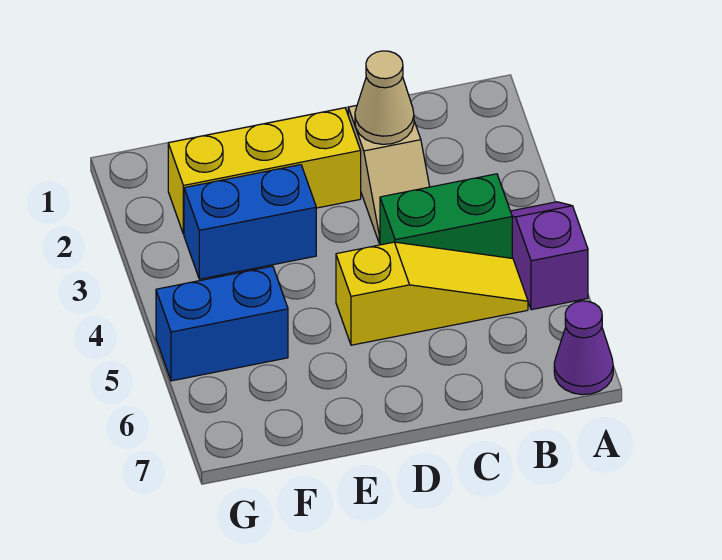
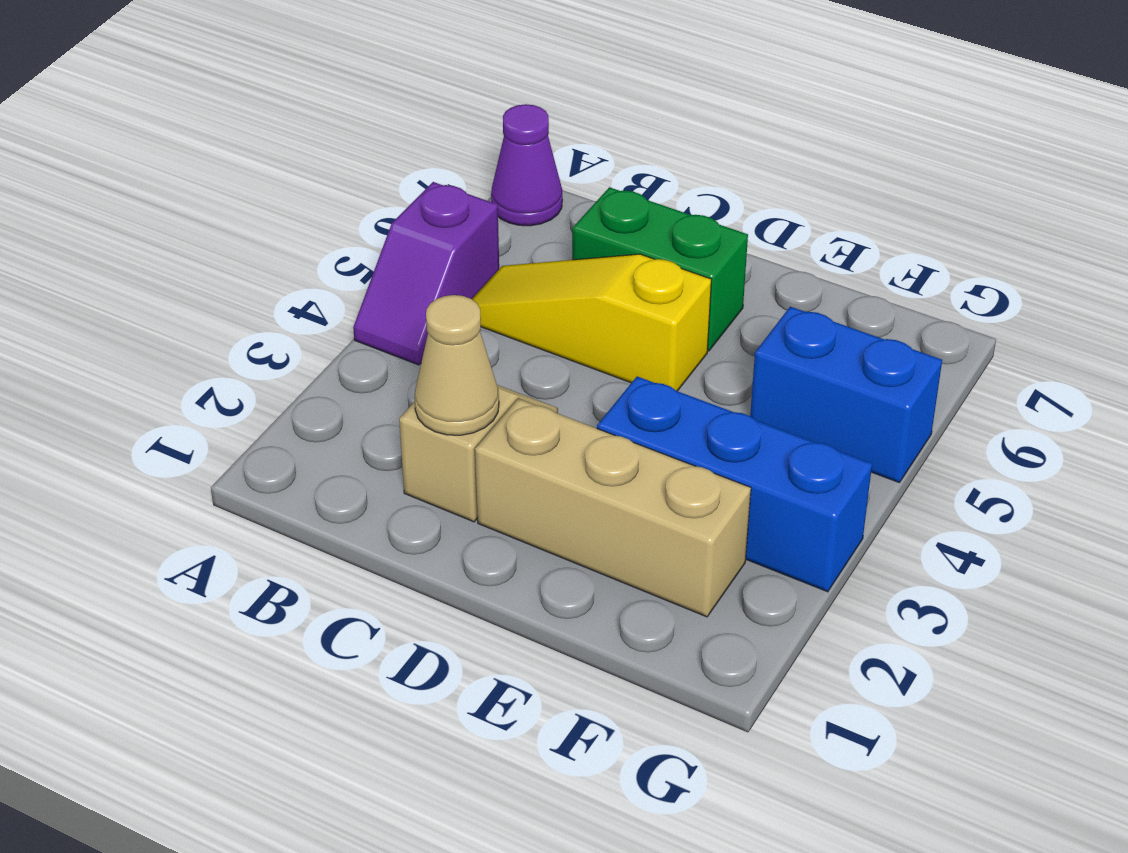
green brick B4:C4 level 1 -> green brick C6:D6 level 1
yellow brick D2:F2 level 1 -> tan brick D2:F2 level 1
blue brick E3:F3 level 1 -> blue brick E3:G3 level 1

